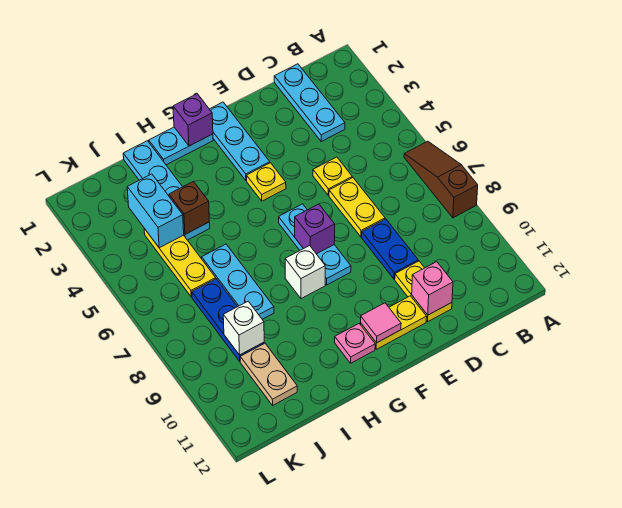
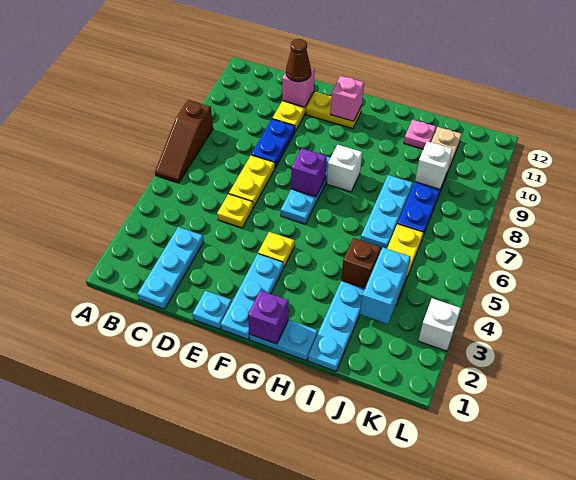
none -> brown cone D11 level 3
none -> cyan plate E1 level 1
pink tile F11 level 2 -> pink brick F11 level 2
pink plate G11 level 1 -> pink plate I11 level 1
none -> white brick L3 level 1

